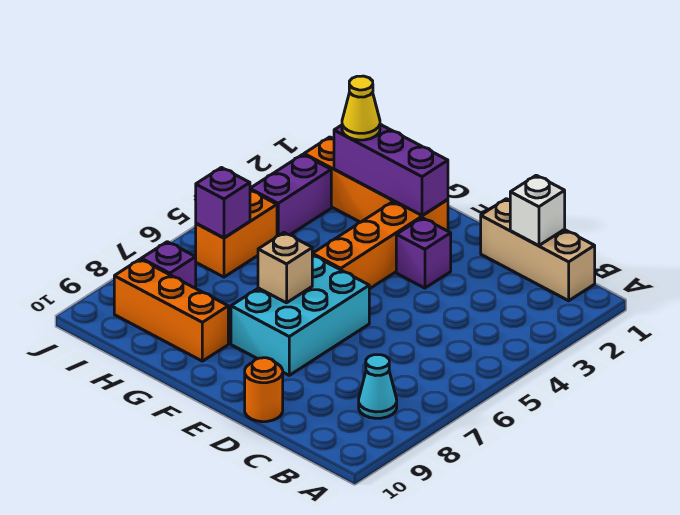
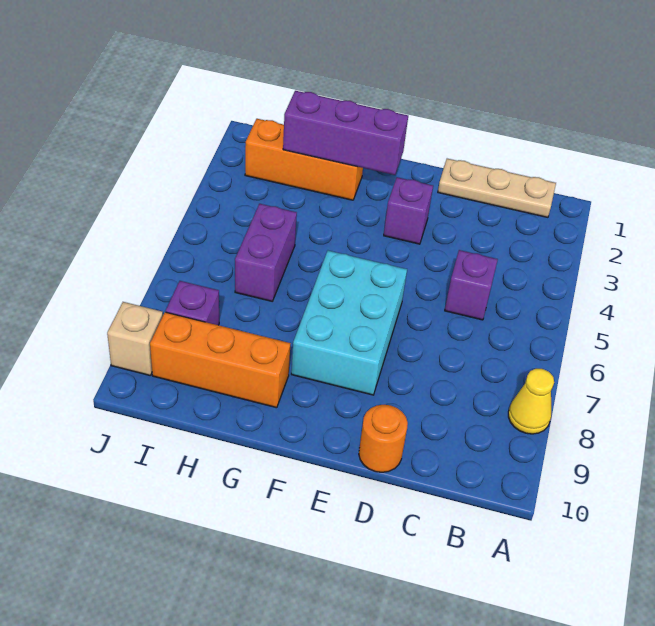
tan brick B1:D1 level 1 -> tan plate B1:D1 level 1
cyan cone B8 level 1 -> none
white brick C1 level 2 -> none
orange brick F2:F5 level 1 -> none
tan brick F7 level 2 -> tan brick J9 level 1
yellow cone H2 level 3 -> yellow cone A8 level 1
purple brick I3:I4 level 1 -> purple brick H5:H6 level 1
orange brick I5:I6 level 1 -> none
purple brick I6 level 2 -> purple brick C5 level 1

